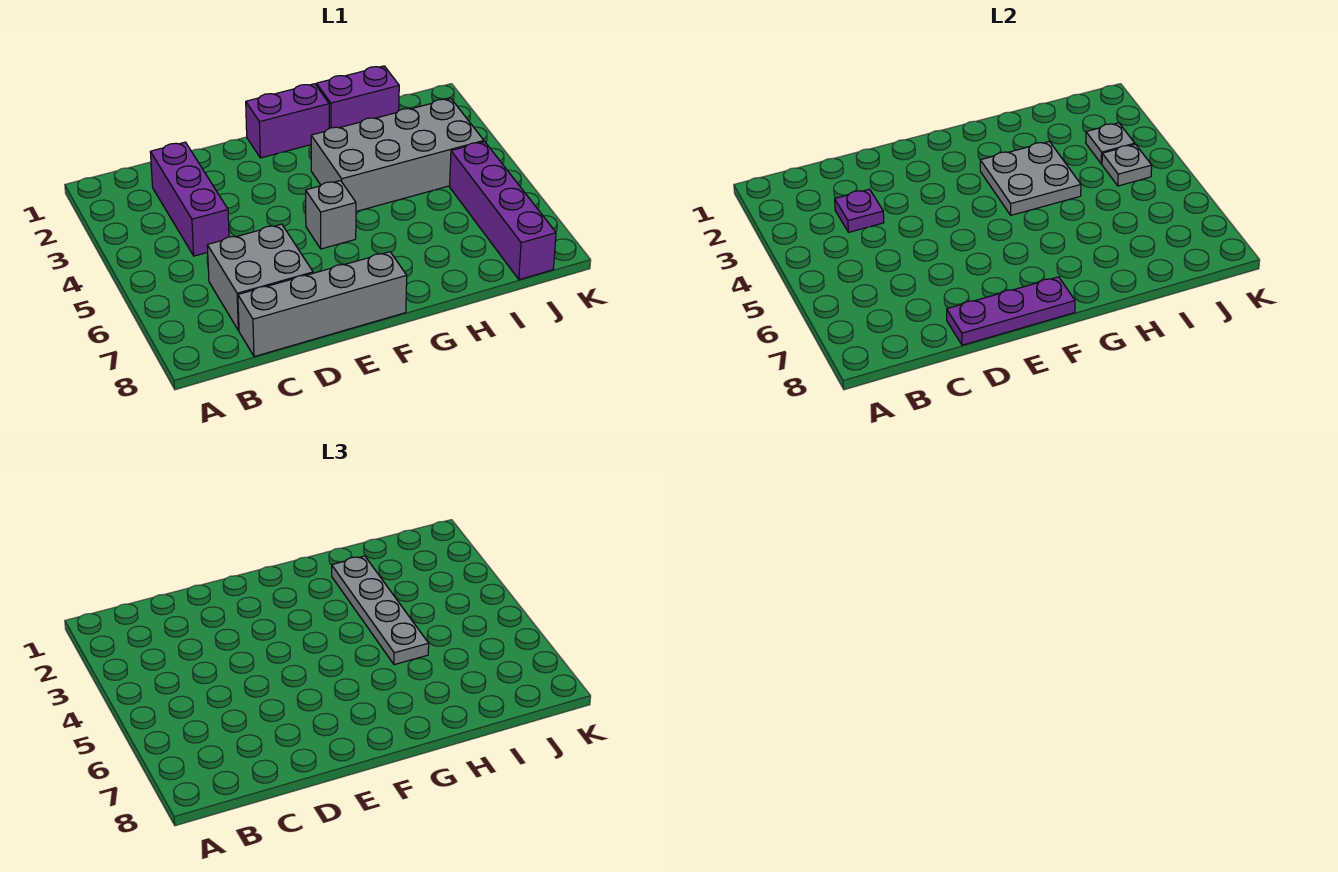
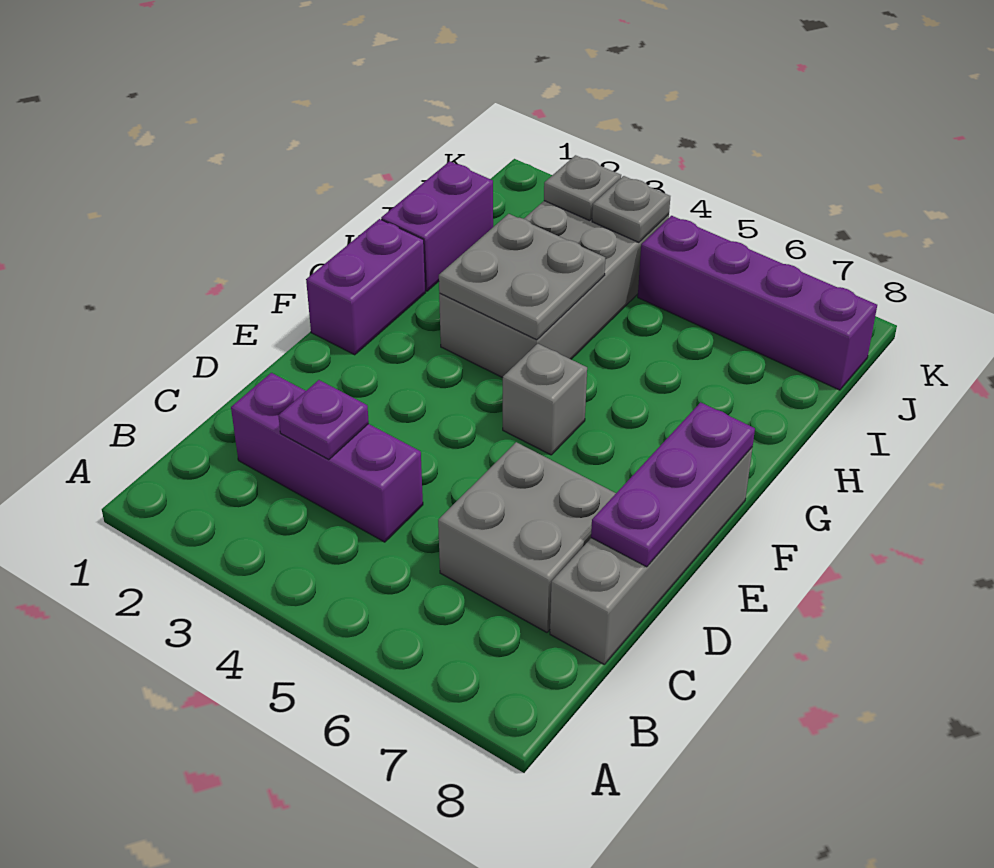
grey plate H2:H5 level 3 -> none

